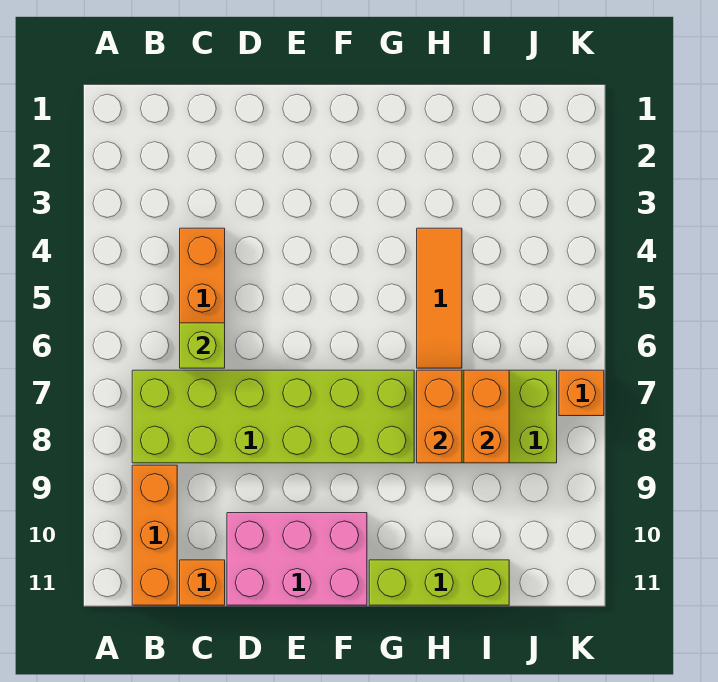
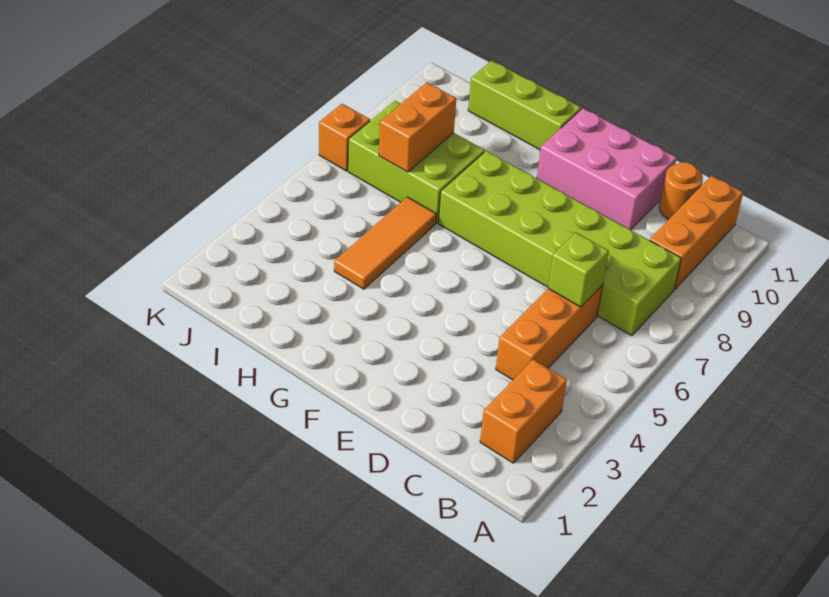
orange brick C11 level 1 -> orange round brick C11 level 1
orange brick H7:H8 level 2 -> orange brick B2:B3 level 1

